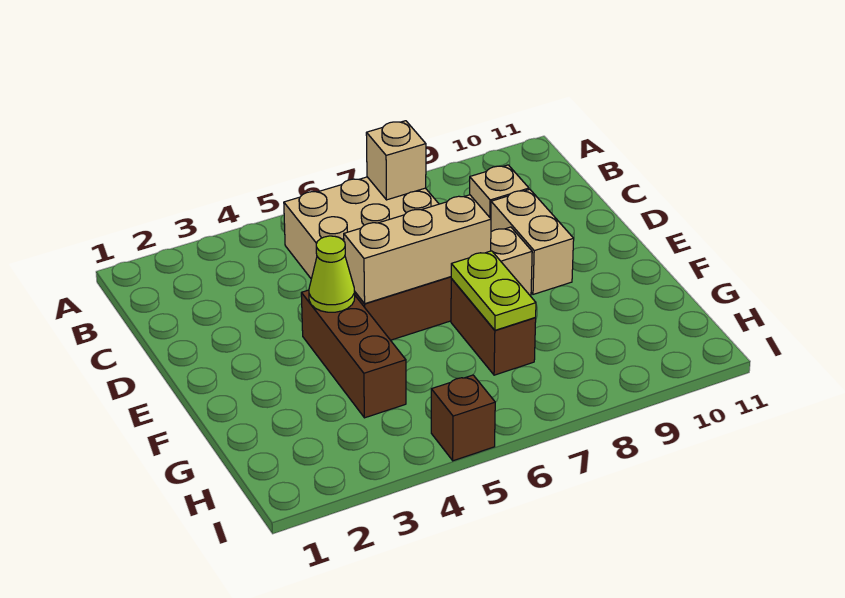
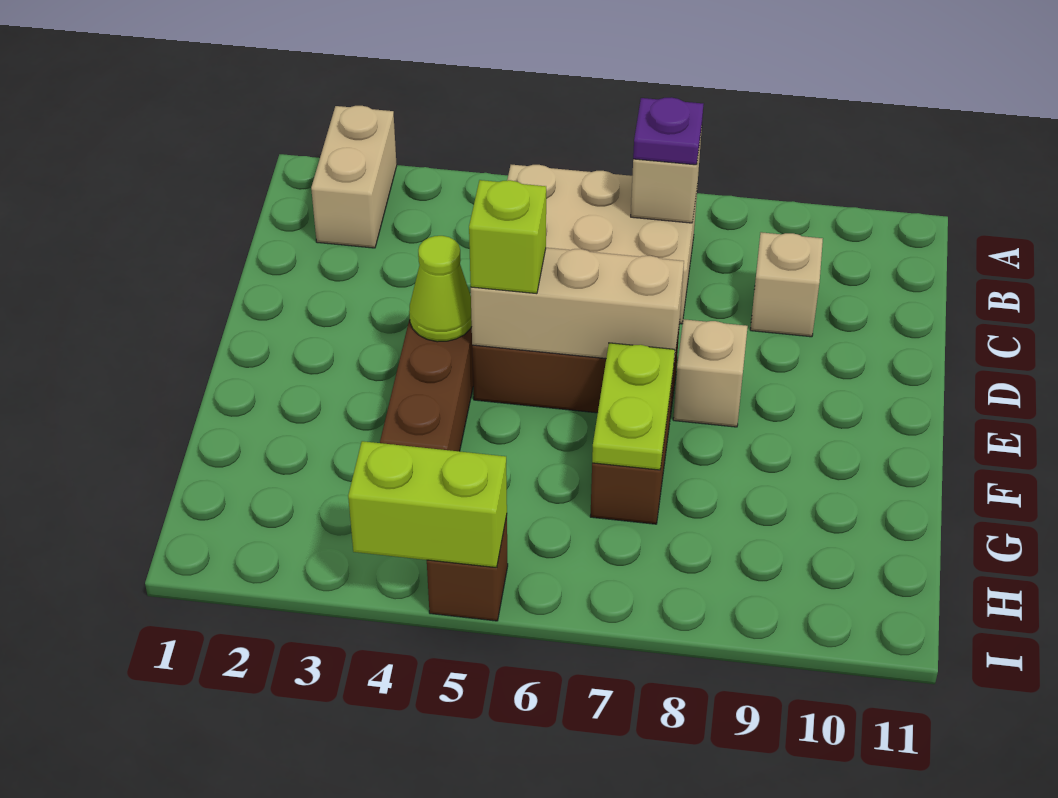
none -> purple plate B7 level 3
tan brick D9:E9 level 1 -> tan brick A2:B2 level 1
none -> lime brick E5 level 3
none -> lime brick I4:I5 level 2

